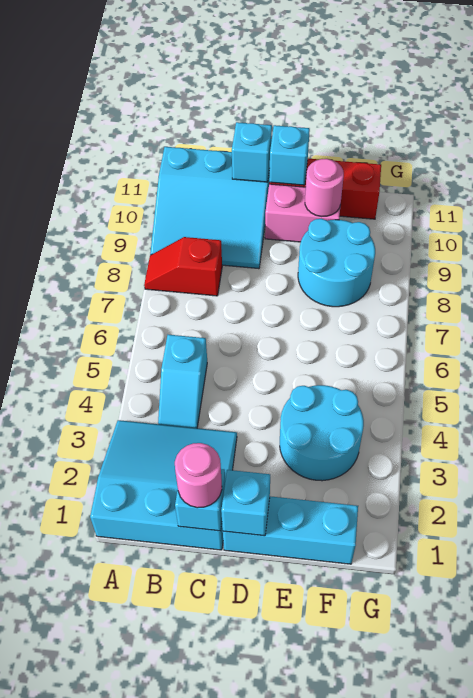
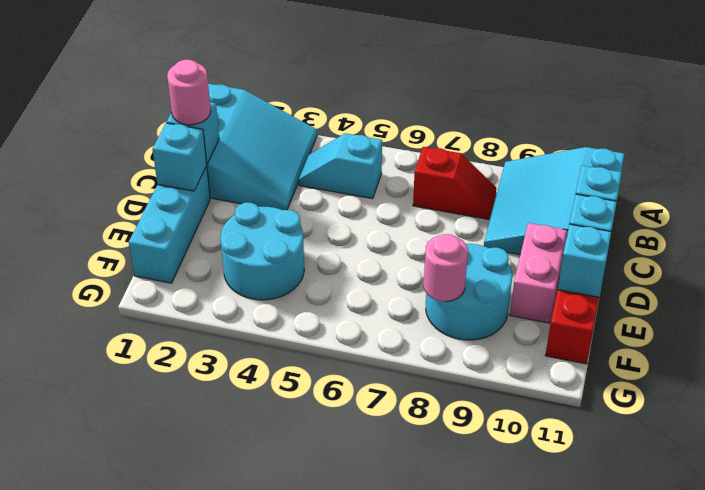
red slope A8:B8 level 1 top B -> red slope B7:B8 level 1 top 7
pink round brick E10 level 2 -> pink round brick F8 level 2
none -> cyan brick E11 level 2

